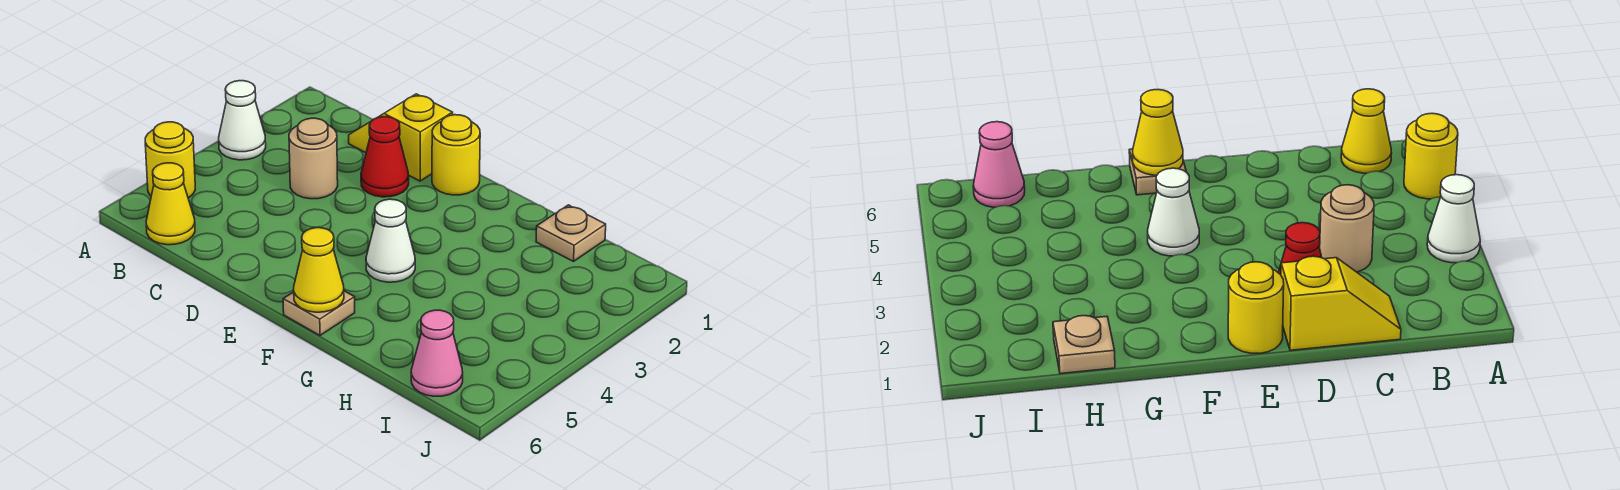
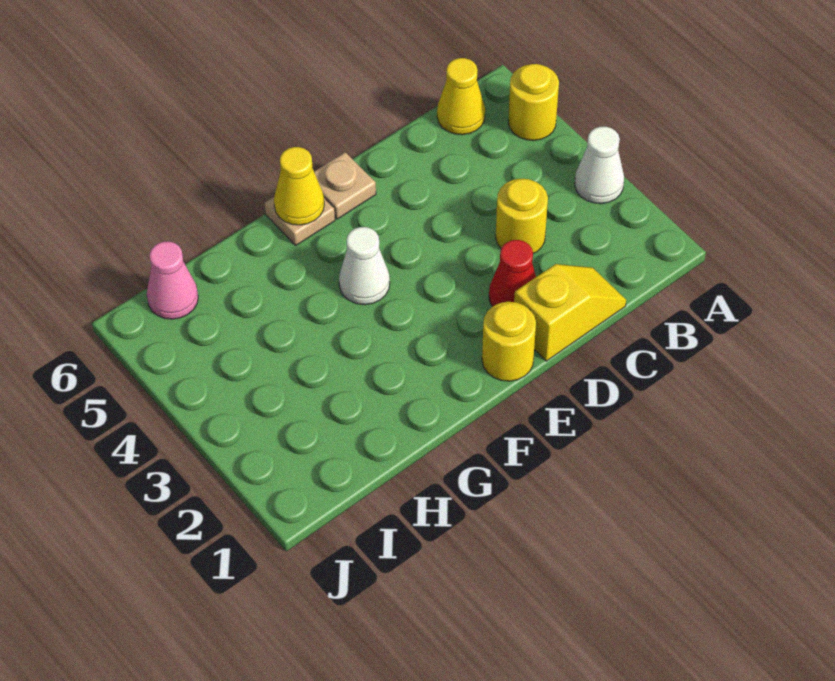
tan round brick C3 level 1 -> yellow round brick C3 level 1
tan plate H1 level 1 -> tan plate E6 level 1

